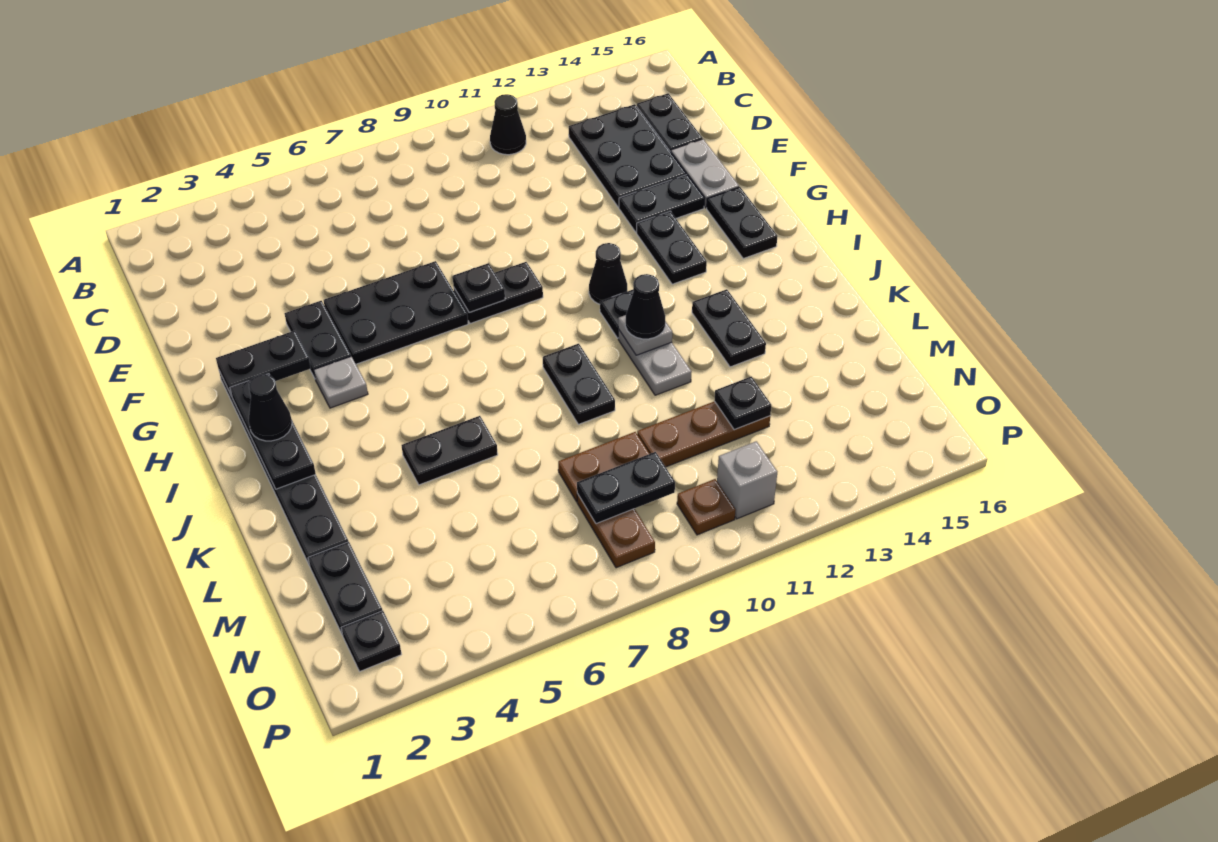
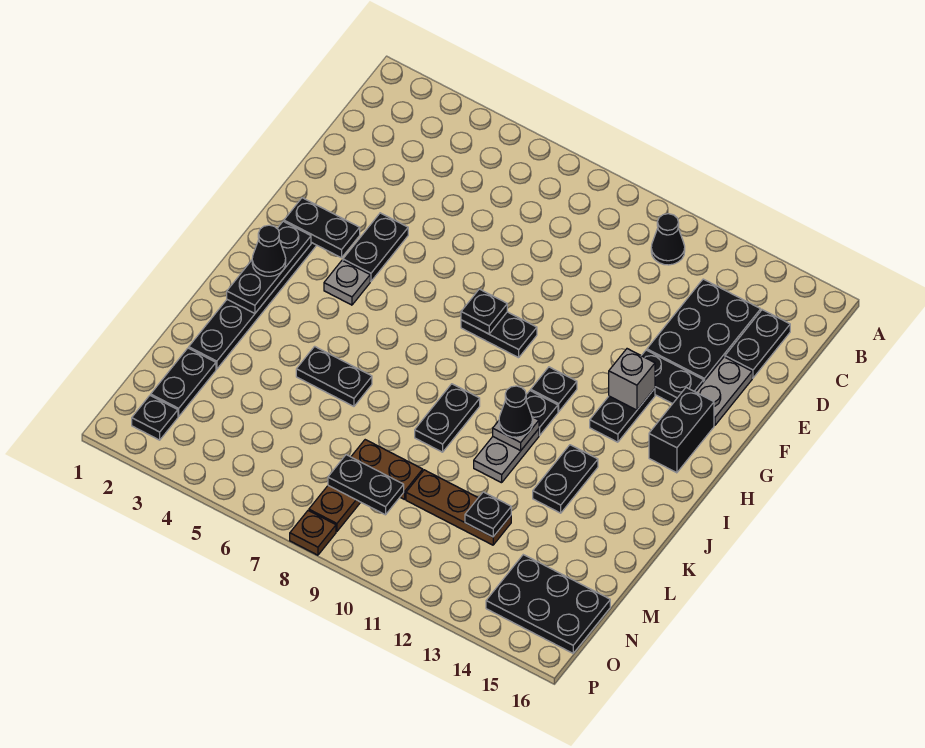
black plate F5:G7 level 1 -> black plate N14:O16 level 1
black plate G15:H15 level 1 -> black brick G15:H15 level 1
black cone H11 level 1 -> black plate H11 level 1
brown plate O10 level 1 -> brown plate P8 level 1
grey brick O11 level 1 -> grey brick G13 level 2

